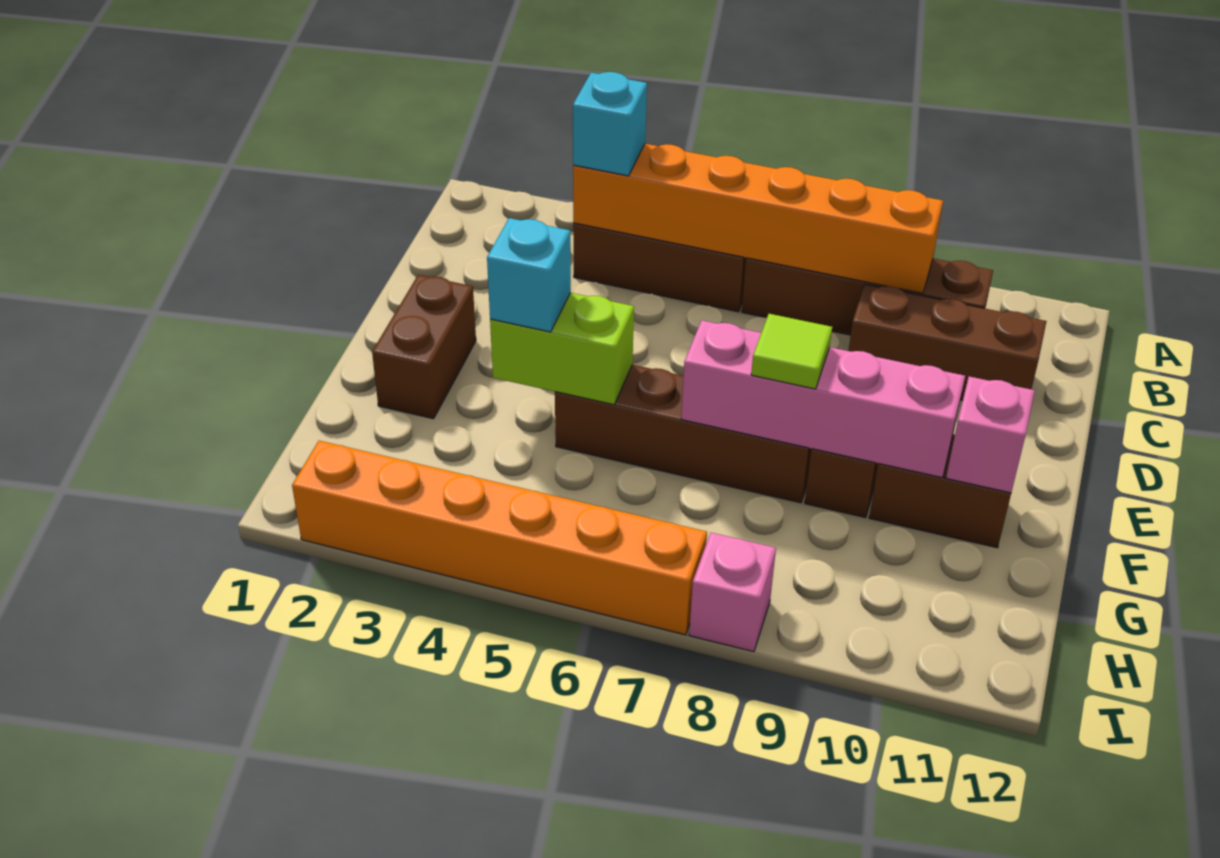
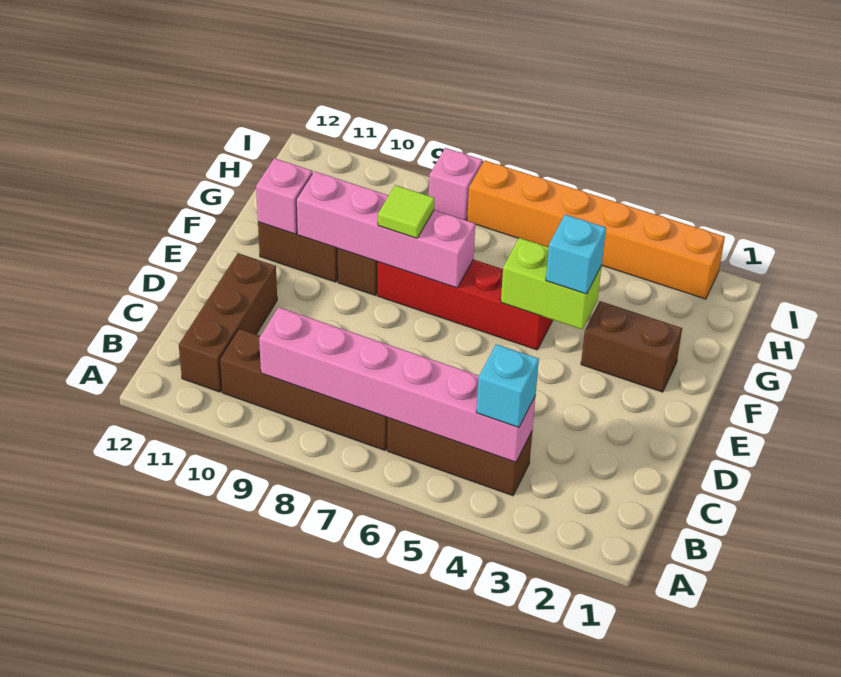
orange brick B4:B9 level 2 -> pink brick B4:B9 level 2
brown brick C9:C11 level 1 -> brown brick B11:D11 level 1
brown brick E2:F2 level 1 -> brown brick F2:F3 level 1
brown brick F5:F8 level 1 -> red brick F5:F8 level 1

